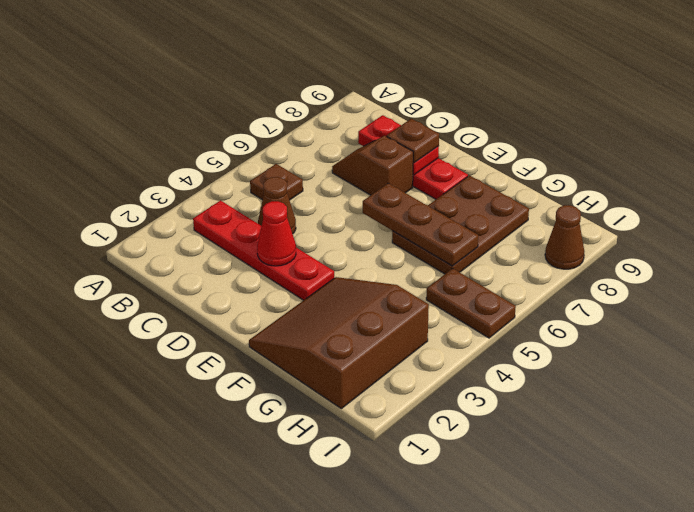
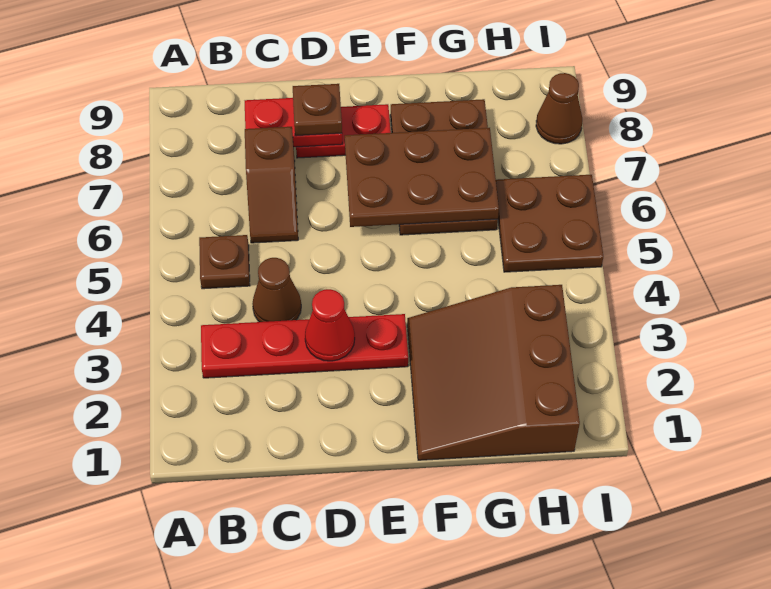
brown slope C7:D7 level 1 top D -> brown slope C6:C7 level 1 top 7
brown plate E6:G6 level 2 -> brown plate E6:G7 level 2
brown plate H5:I5 level 1 -> brown plate H5:I6 level 1

